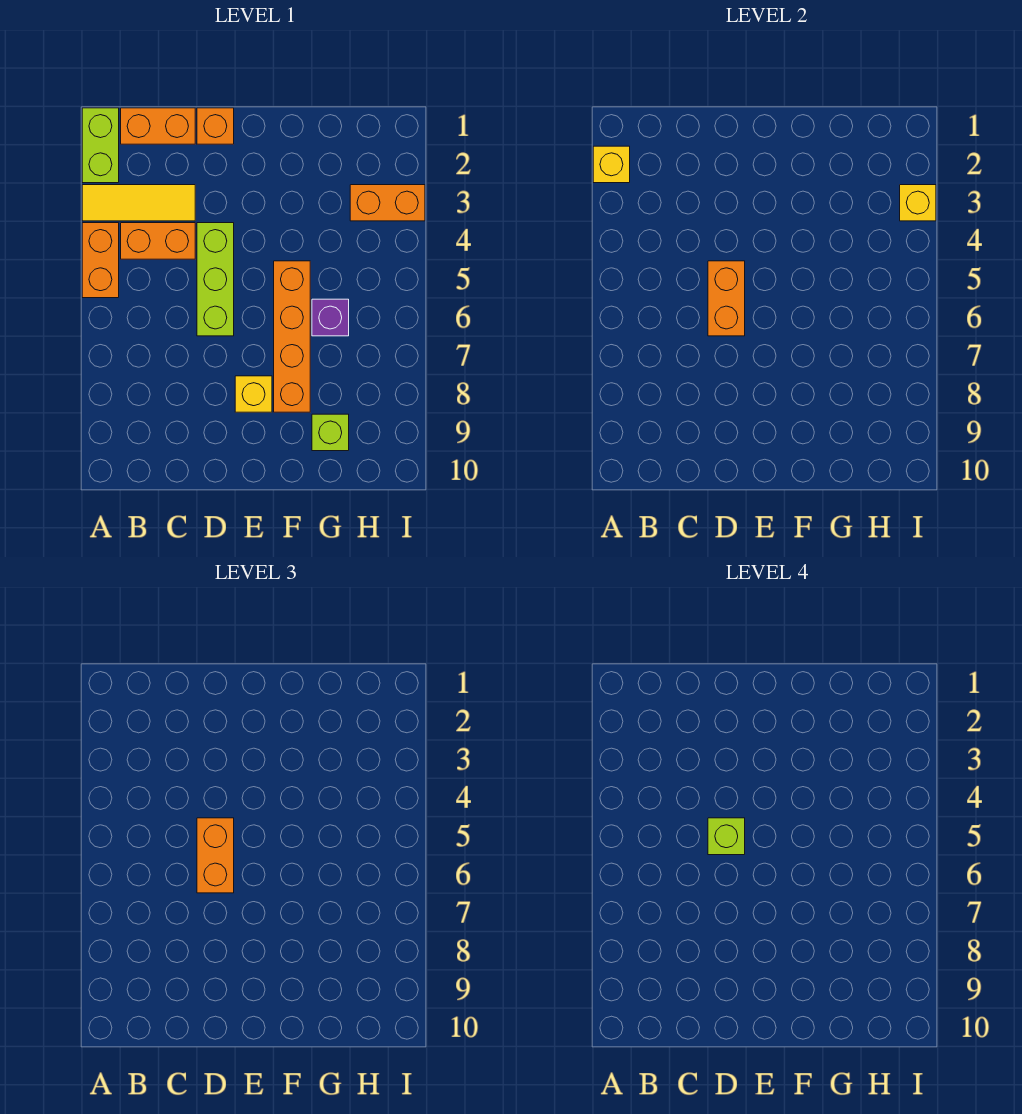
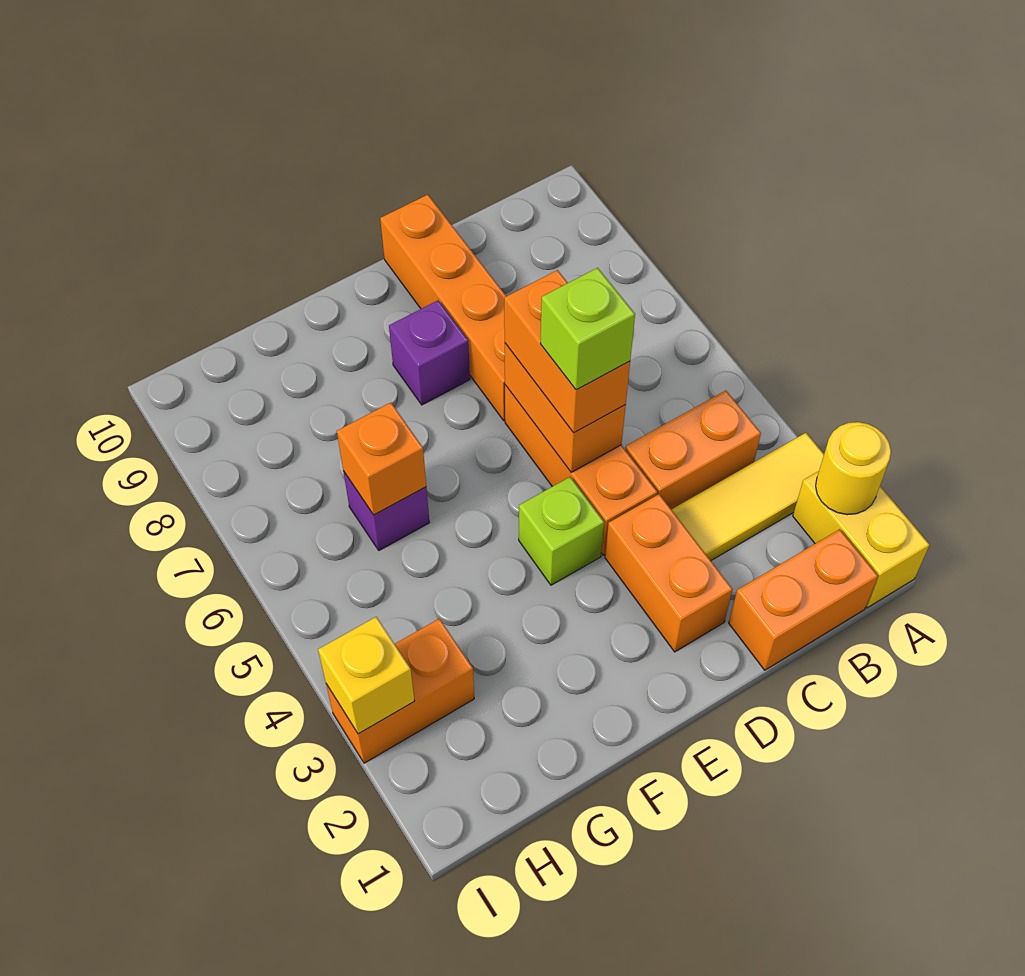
lime brick A1:A2 level 1 -> yellow brick A1:A2 level 1
yellow brick A2 level 2 -> yellow round brick A2 level 2
orange brick A4:A5 level 1 -> orange brick D2:D3 level 1
orange brick D1 level 1 -> orange brick G6 level 2
lime brick D4:D6 level 1 -> orange brick D4:D6 level 1
yellow brick E8 level 1 -> purple brick E8 level 1
orange brick F5:F8 level 1 -> orange brick D7:D10 level 1
lime brick G9 level 1 -> lime brick E4 level 1

